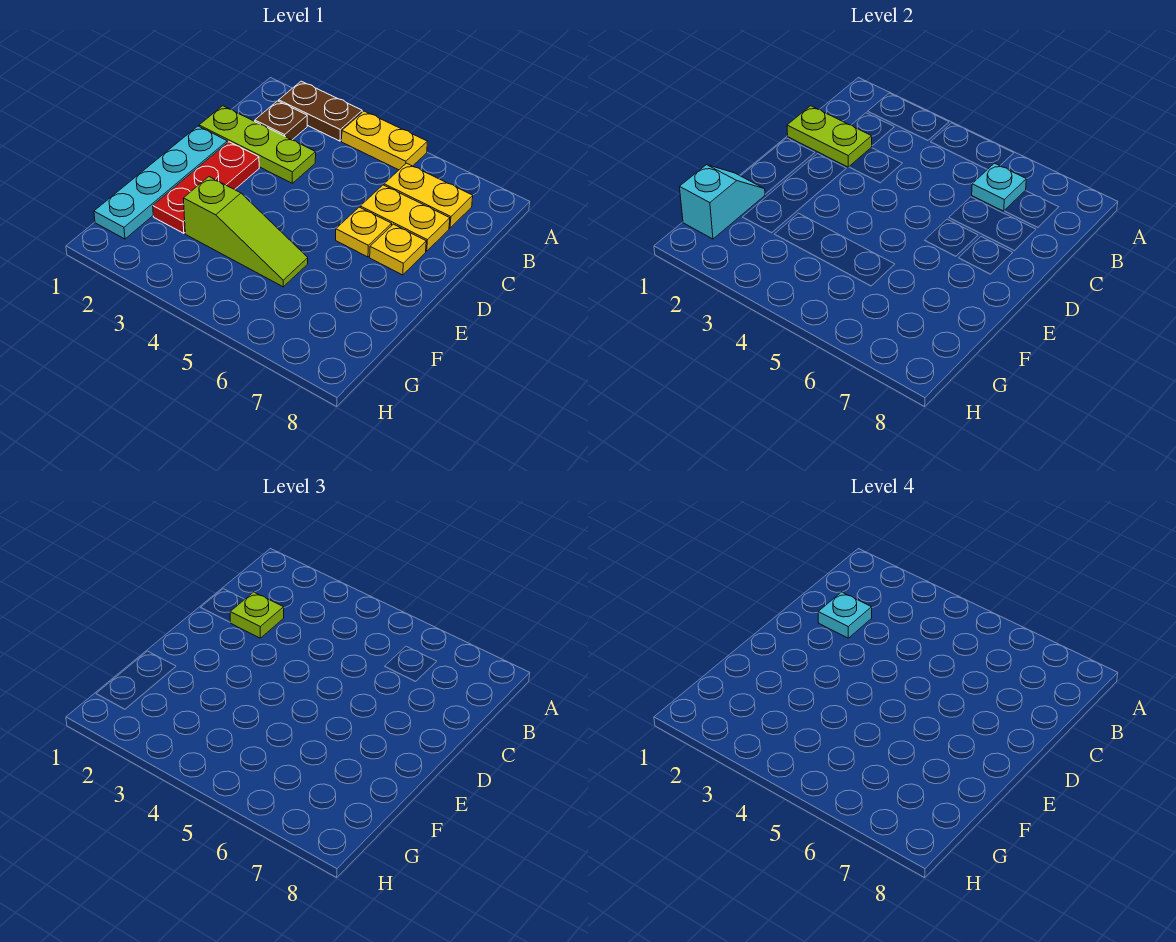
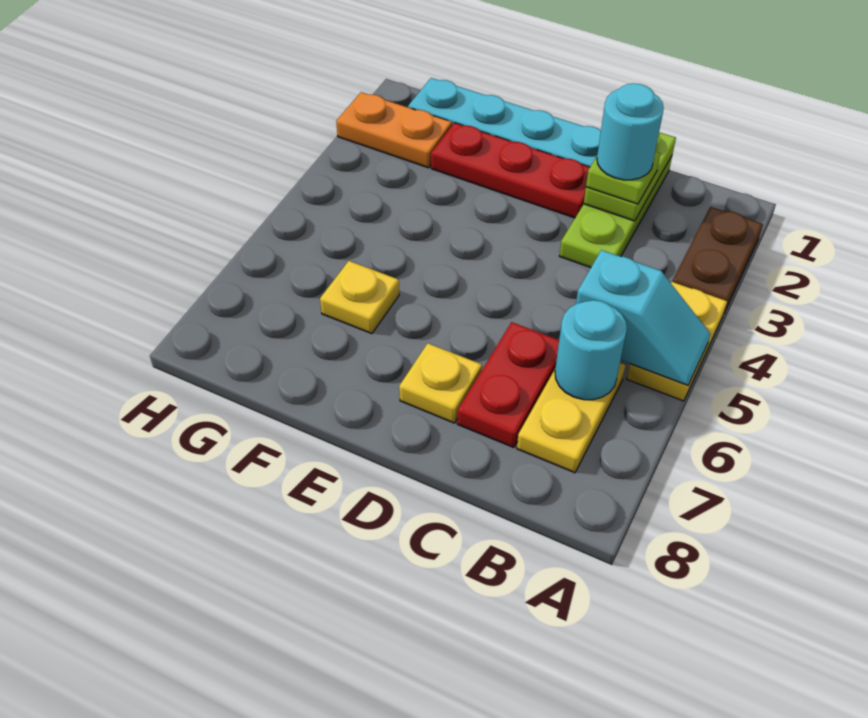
brown plate B2 level 1 -> none
cyan plate B6 level 2 -> cyan round brick B6 level 2
cyan plate C2 level 4 -> cyan round brick C2 level 4
yellow plate C6:C7 level 1 -> red plate C6:C7 level 1
yellow plate D6 level 1 -> yellow plate F6 level 1
cyan slope F1:G1 level 2 top G -> cyan slope A5:B5 level 2 top B
lime slope F3:F5 level 1 top 3 -> none
none -> orange plate G2:H2 level 1

